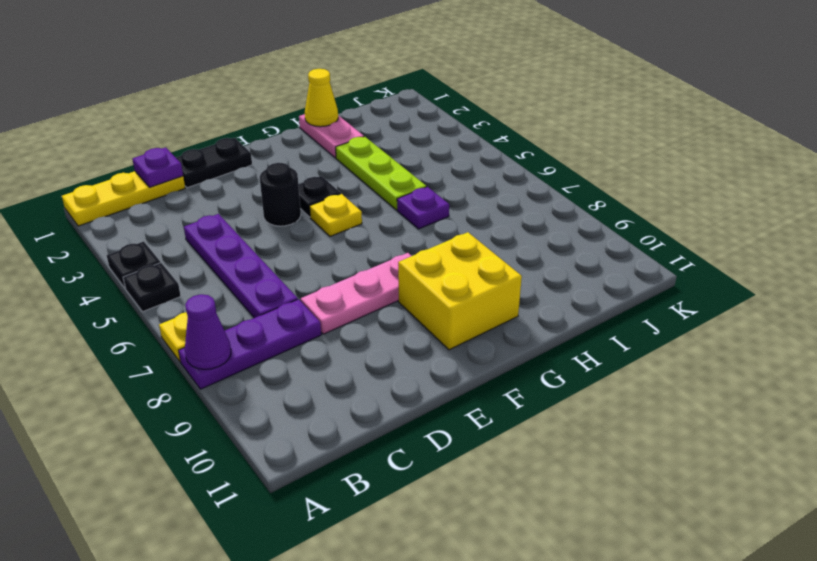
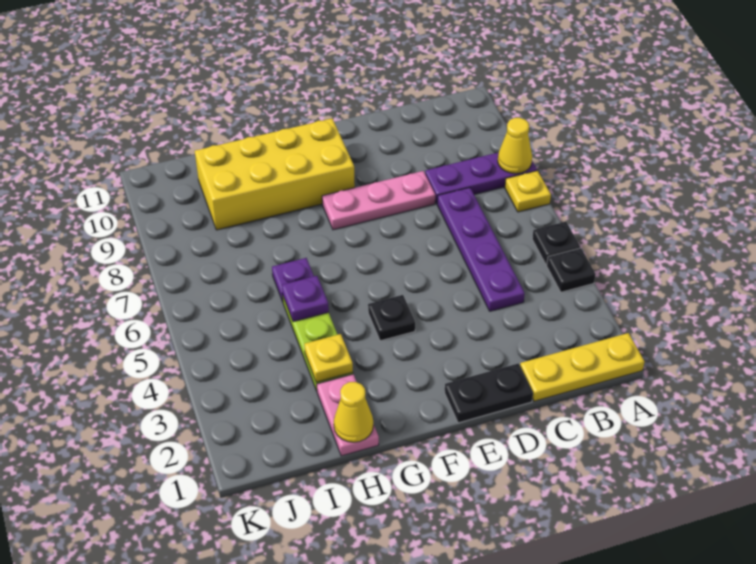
purple cone A8 level 2 -> yellow cone A8 level 2
purple plate C1 level 2 -> purple plate H5 level 2
black round brick E4 level 1 -> none
yellow plate F5 level 1 -> yellow plate H3 level 2
yellow brick F9:G10 level 1 -> yellow brick F9:I10 level 1

